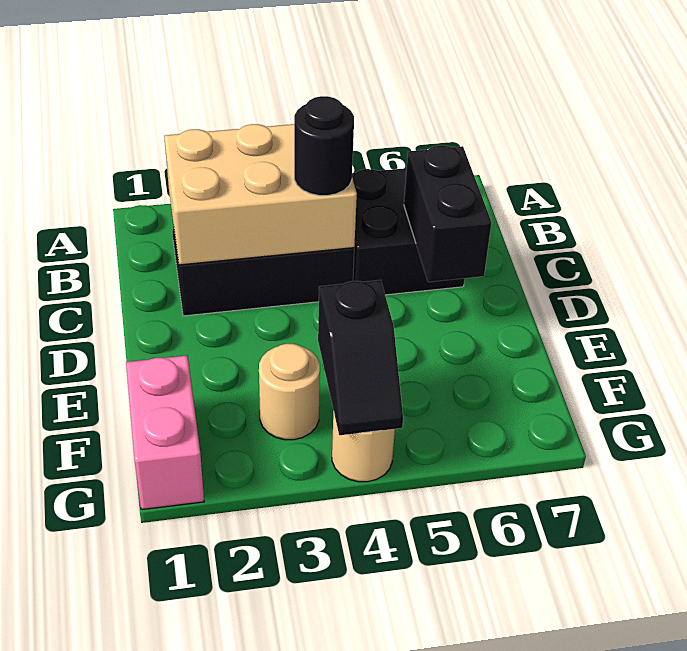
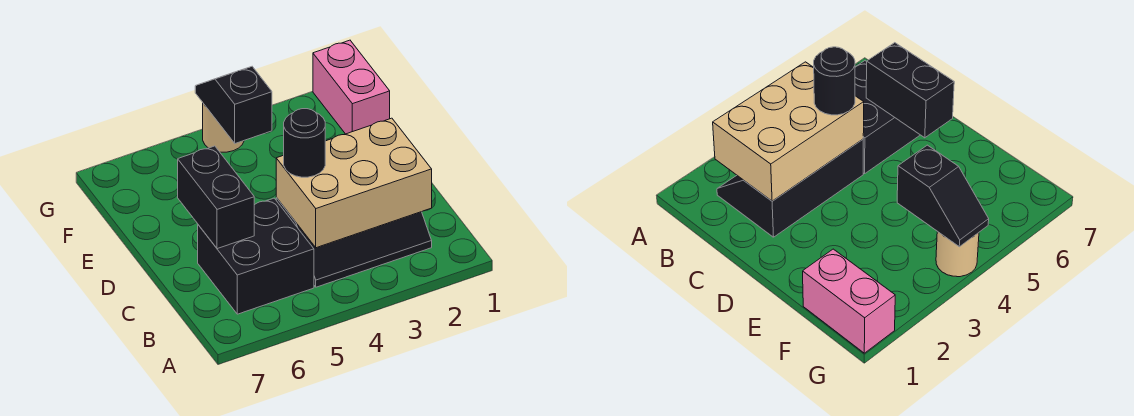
tan round brick F3 level 1 -> none

